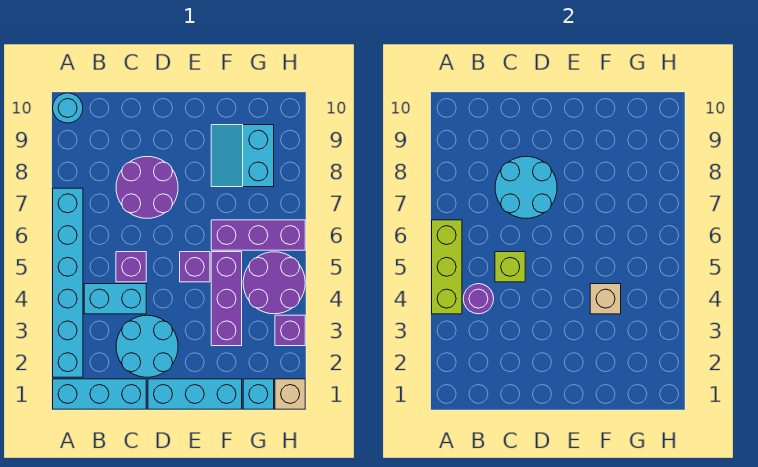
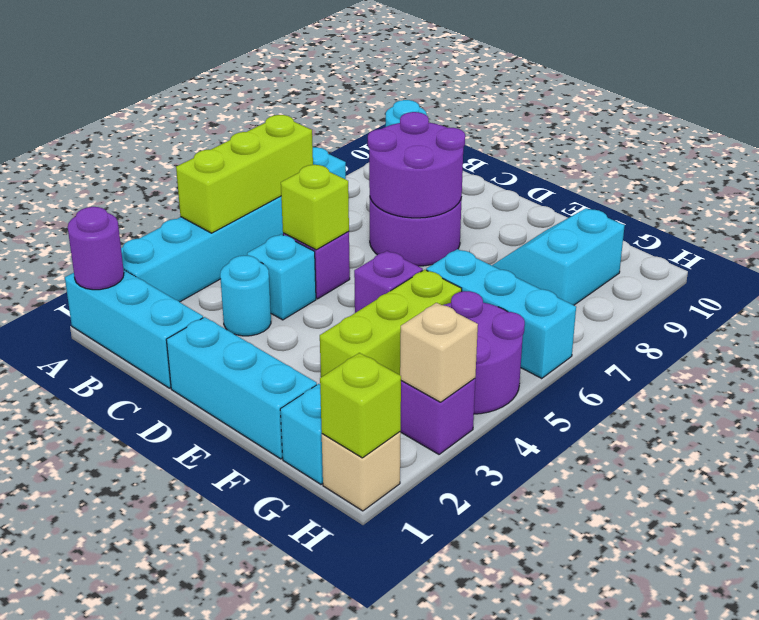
cyan brick B4:C4 level 1 -> cyan brick C4 level 1
purple round brick B4 level 2 -> purple round brick A1 level 2
cyan round brick C2:D3 level 1 -> cyan round brick C3 level 1
cyan round brick C7:D8 level 2 -> purple round brick C7:D8 level 2
purple brick F3:F5 level 1 -> lime brick F3:F5 level 1
tan brick F4 level 2 -> tan brick H3 level 2
purple brick F6:H6 level 1 -> cyan brick F6:H6 level 1
none -> lime brick H1 level 2

